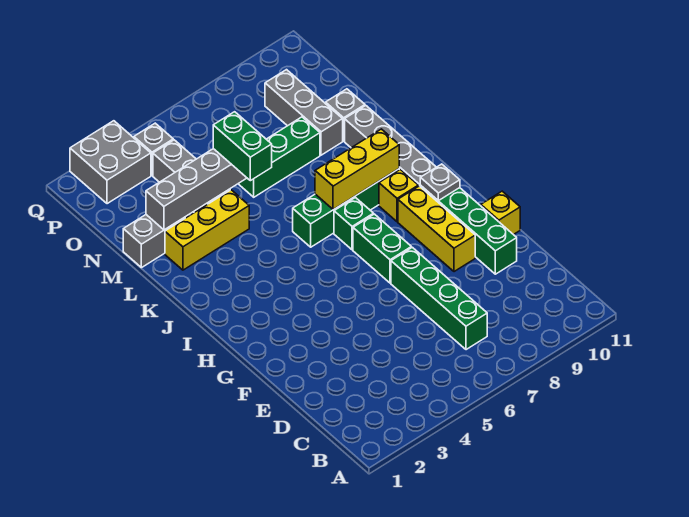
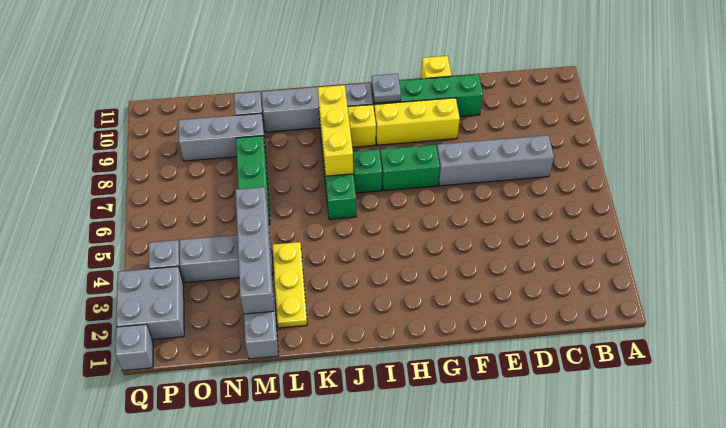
green brick C7:F7 level 1 -> grey brick C7:F7 level 1
yellow brick L2:L4 level 1 -> yellow plate L2:L4 level 1
green brick L5:M5 level 3 -> none
none -> grey brick Q1 level 1

